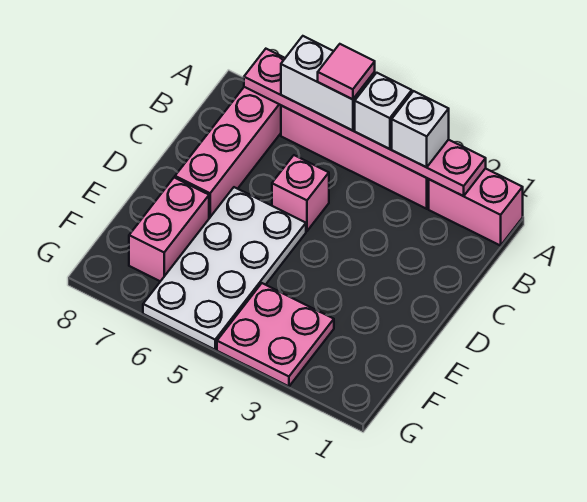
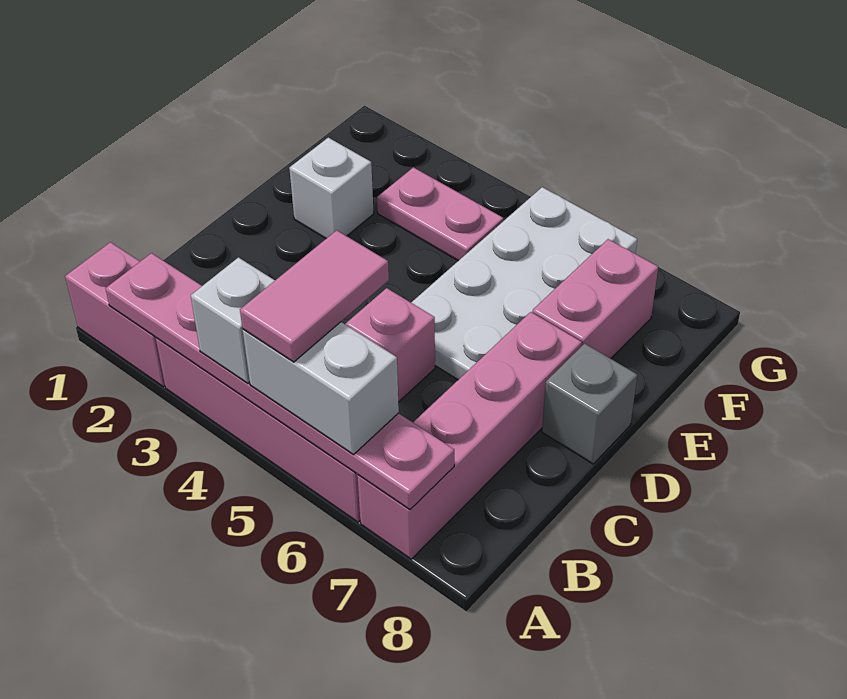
white brick A3 level 3 -> white brick E2 level 1
pink tile A5 level 4 -> pink tile A5:B5 level 4
none -> grey brick D8 level 1
pink plate F3:G4 level 1 -> pink plate F3:F4 level 1

